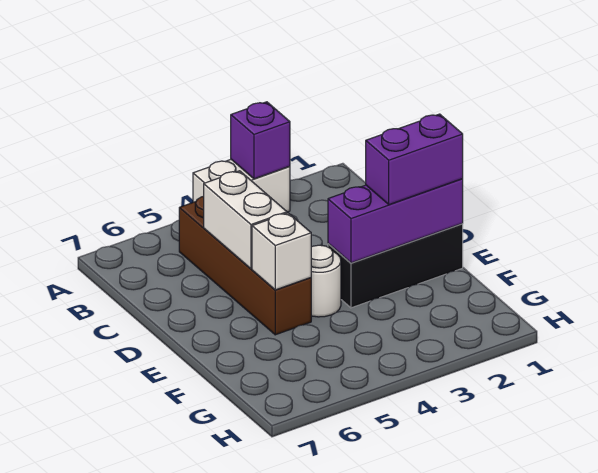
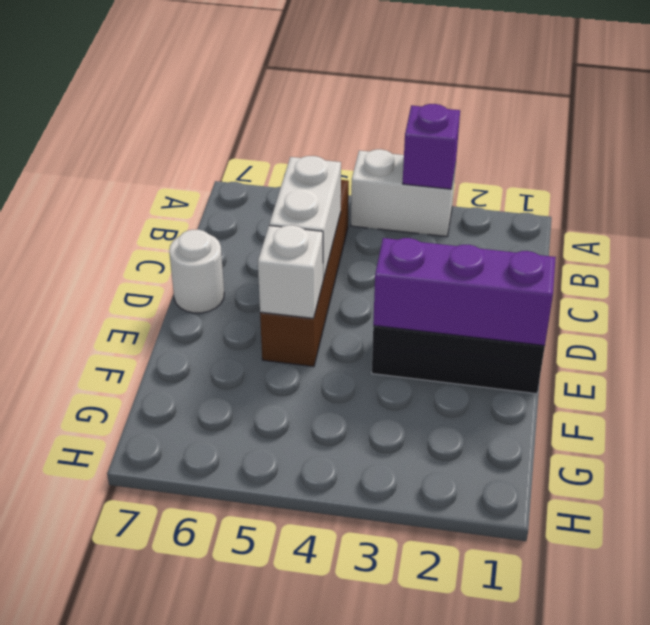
purple brick E1:E2 level 3 -> none
white round brick E4 level 1 -> white round brick D7 level 1

